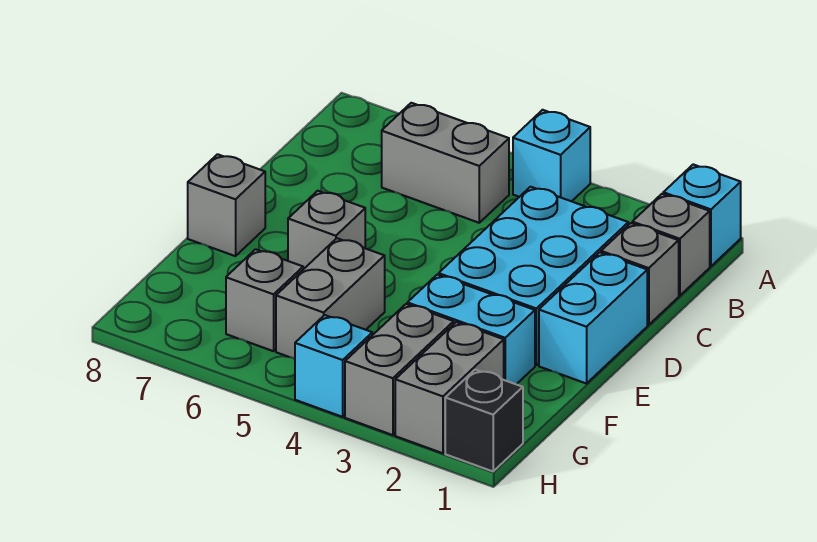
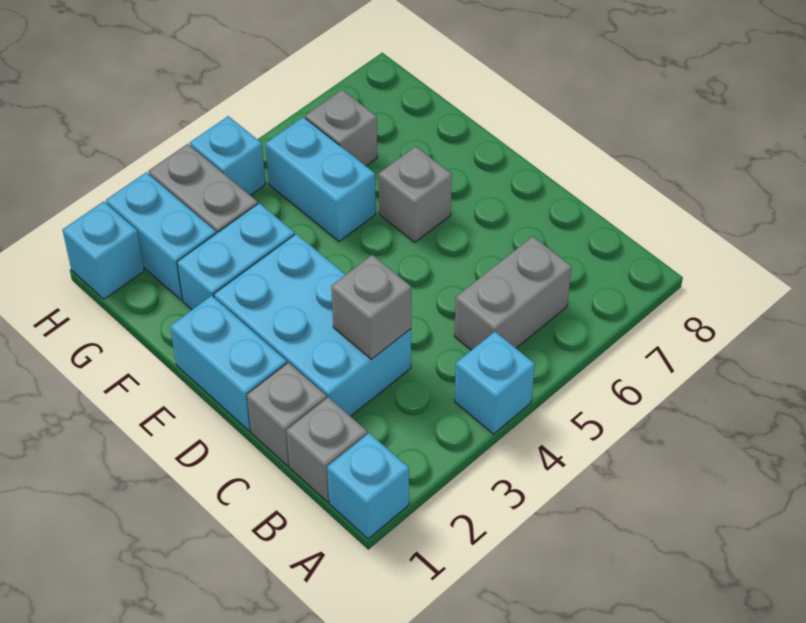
grey brick E8 level 1 -> grey brick C3 level 2
grey brick F5:G5 level 1 -> cyan brick F5:G5 level 1
grey brick G2:H2 level 1 -> cyan brick G2:H2 level 1
black brick H1 level 1 -> cyan brick H1 level 1

